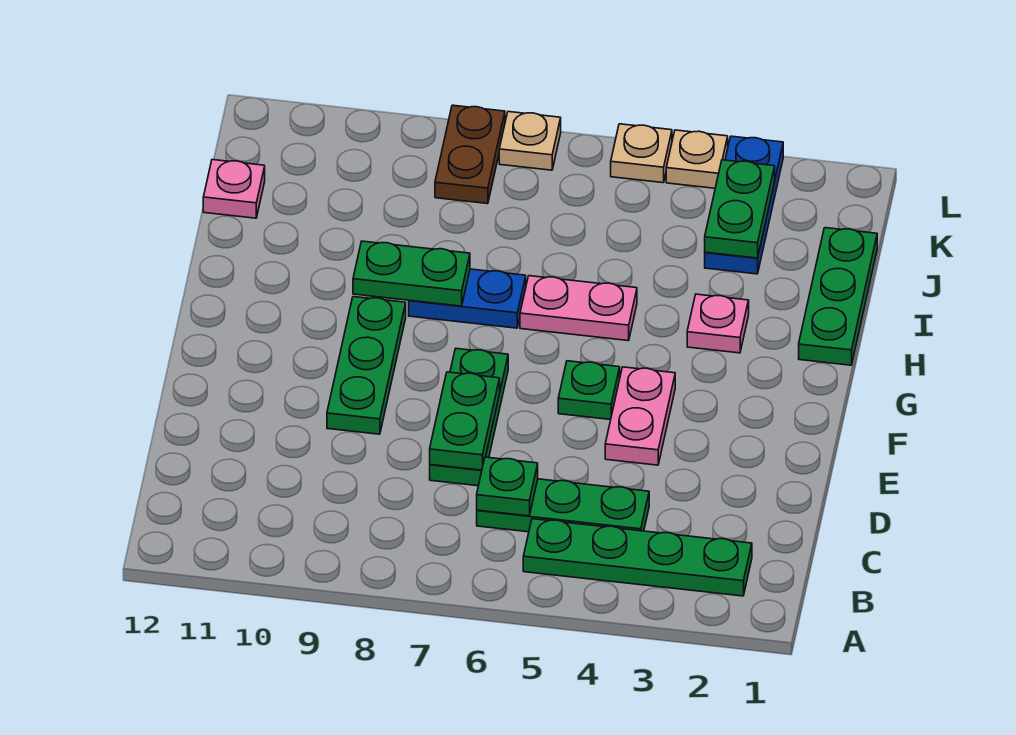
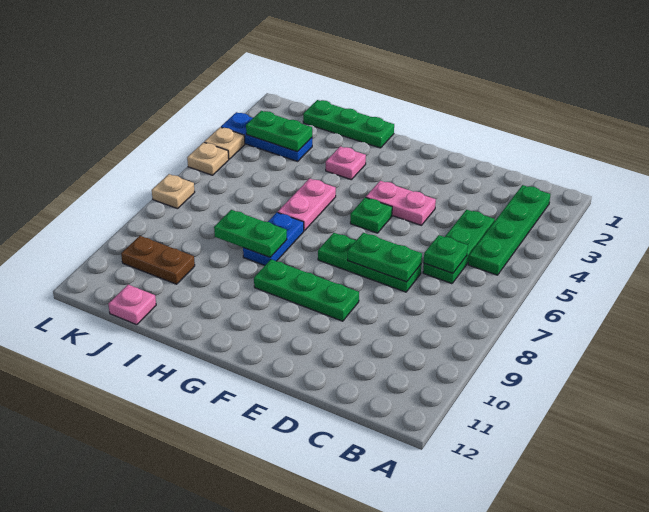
green plate H8:H9 level 2 -> green plate H8:I8 level 2
brown plate K8:L8 level 1 -> brown plate J10:K10 level 1

